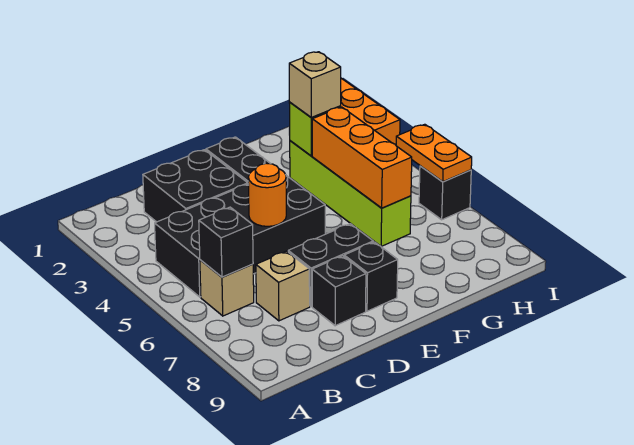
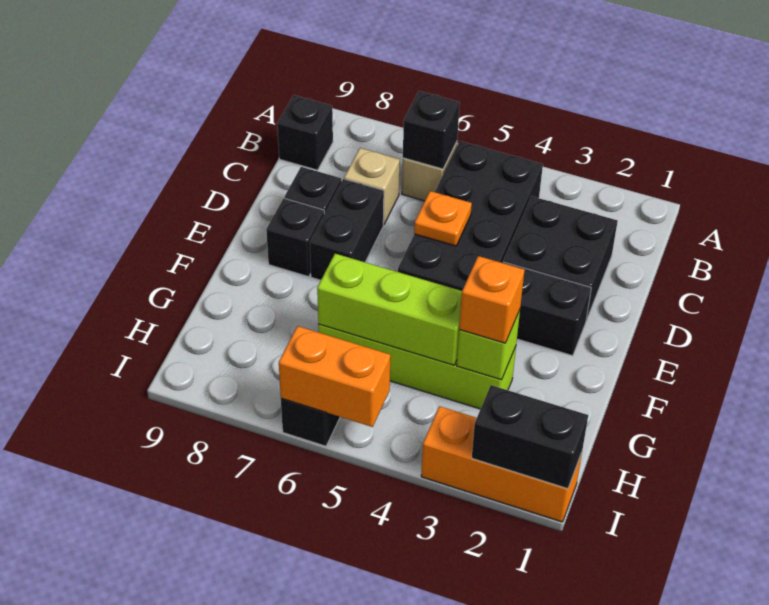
none -> black brick B9 level 1
orange round brick D5 level 2 -> orange plate D5 level 2
tan brick G3 level 3 -> orange brick G3 level 3
orange brick G4:G6 level 2 -> lime brick G4:G6 level 2
none -> black brick I1:I2 level 2
orange plate I5:I6 level 2 -> orange brick I5:I6 level 2

